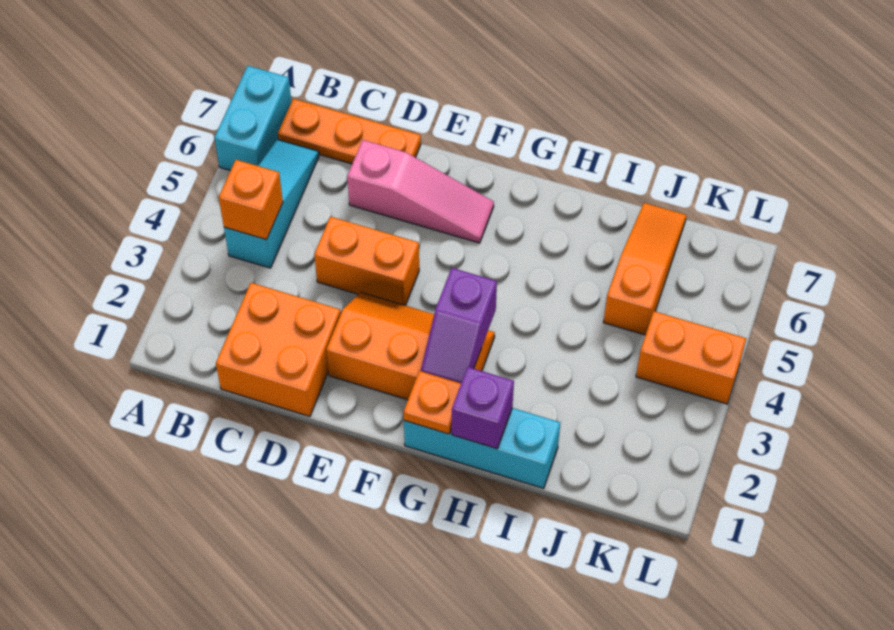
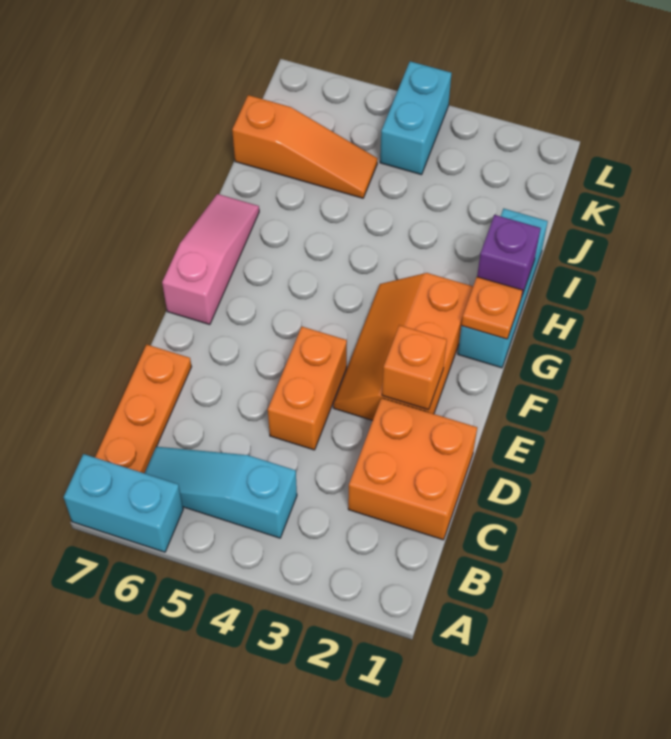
orange brick B4 level 2 -> orange brick E2 level 2
pink slope D6:F6 level 1 top D -> pink slope F7:H7 level 1 top F
purple slope G2:G3 level 2 top 3 -> none
orange slope J5:J7 level 1 top 5 -> orange slope J5:J7 level 1 top 7
orange brick K4:L4 level 1 -> cyan brick K4:L4 level 1

